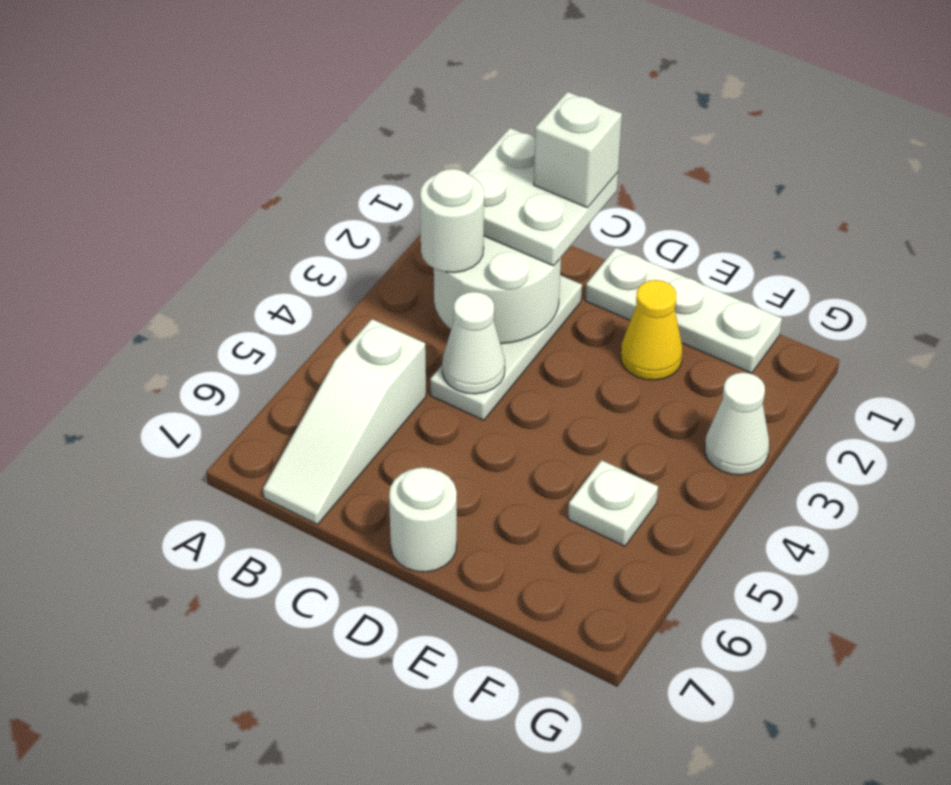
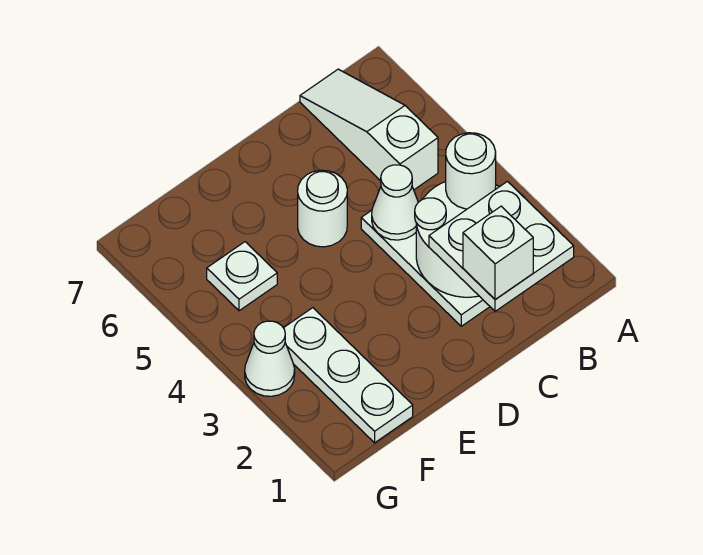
white plate D1:F1 level 1 -> white plate F1:F3 level 1
white round brick D7 level 1 -> white round brick D5 level 1
yellow cone E2 level 1 -> none

